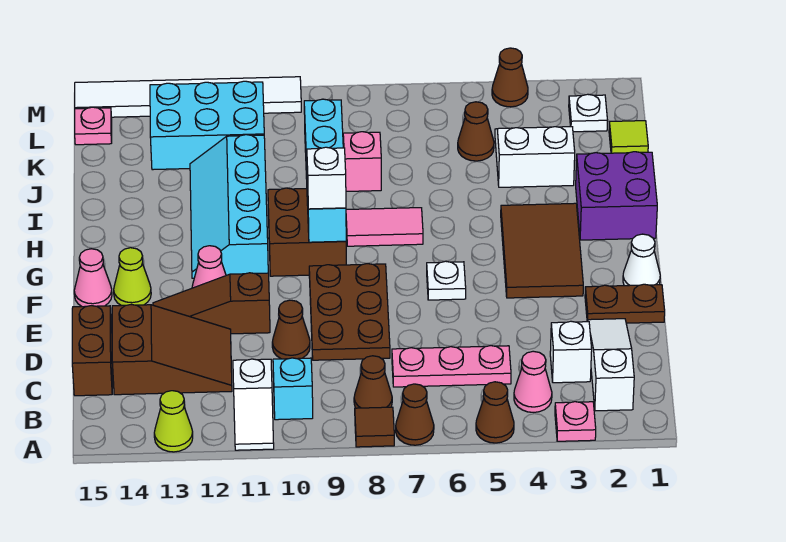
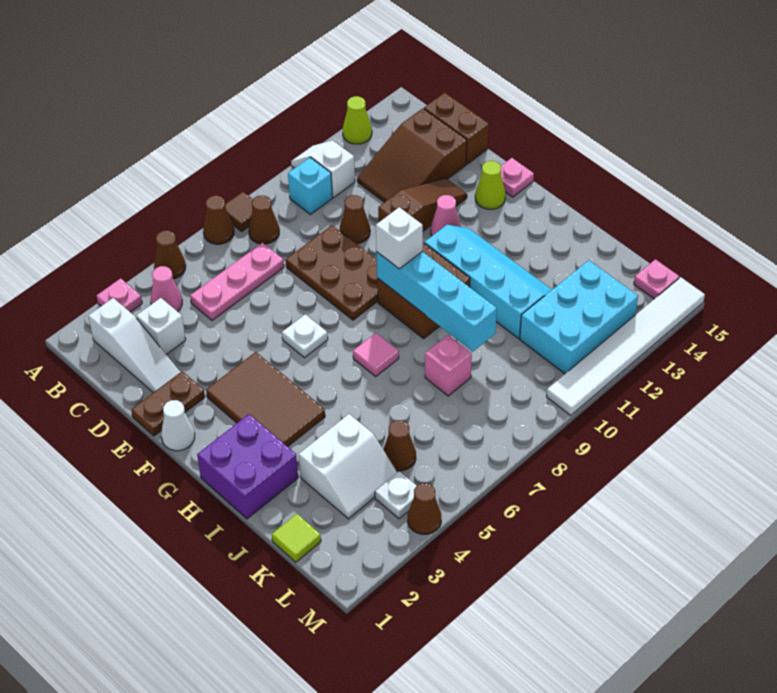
pink cone F15 level 1 -> pink plate F15 level 1
pink tile H7:H8 level 1 -> pink tile H7 level 1
white plate L2 level 1 -> white plate L4 level 1

